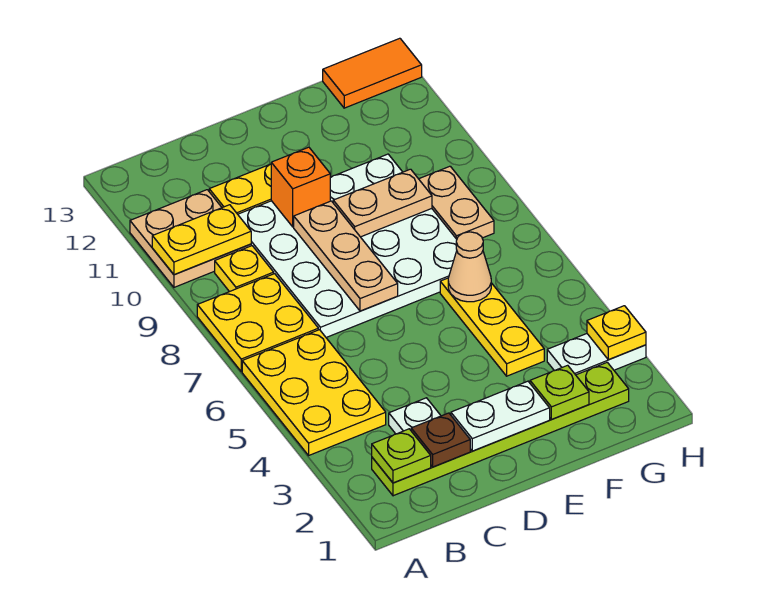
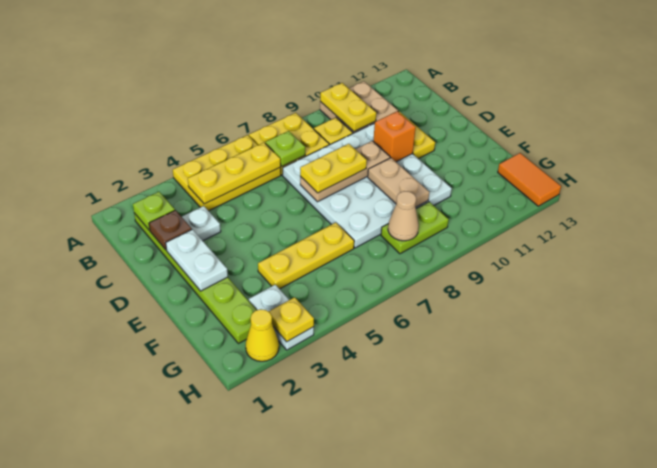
none -> yellow plate B4:B6 level 2
none -> yellow plate D7:D8 level 3
lime plate F2 level 2 -> lime plate B7 level 2
tan cone F6 level 2 -> tan cone G8 level 2
tan plate G8:G9 level 1 -> lime plate G8:G9 level 1
none -> yellow cone H2 level 1

